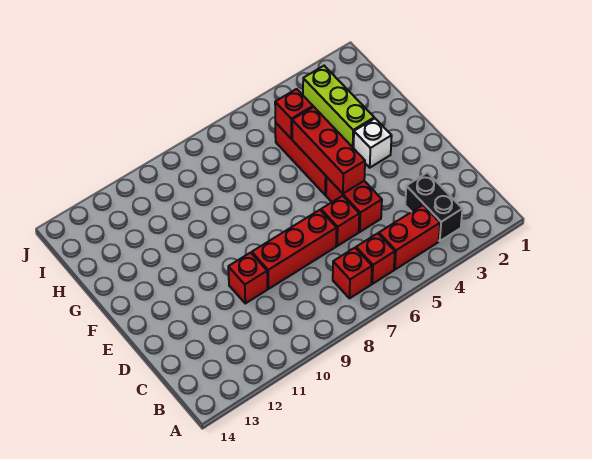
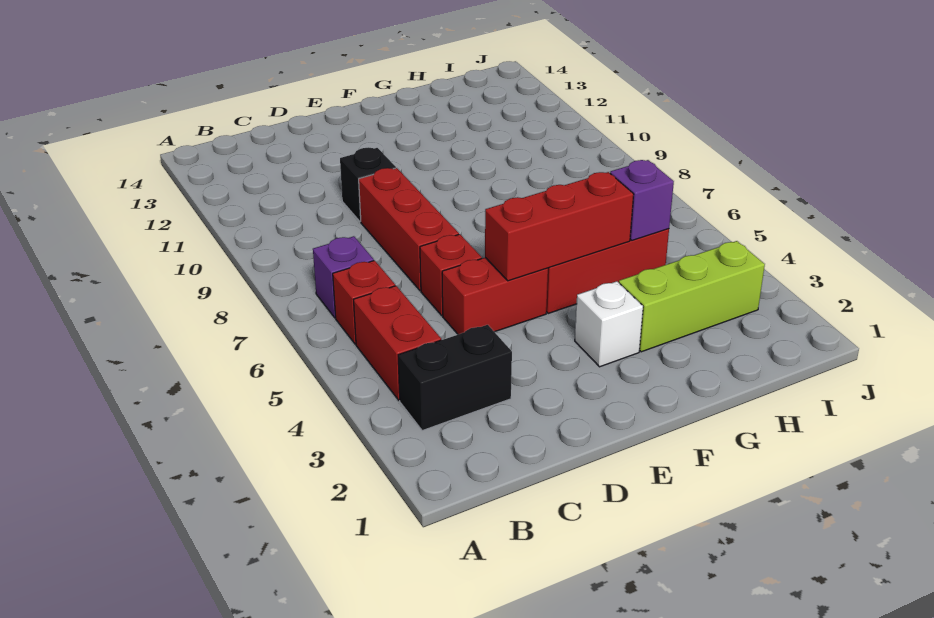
red brick B7 level 1 -> purple brick B7 level 1
red brick D10 level 1 -> black brick D10 level 1
red brick H5 level 2 -> purple brick H5 level 2

